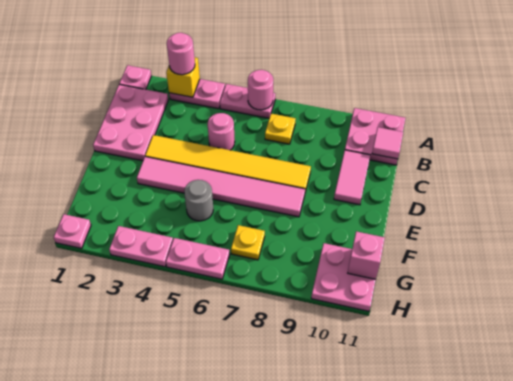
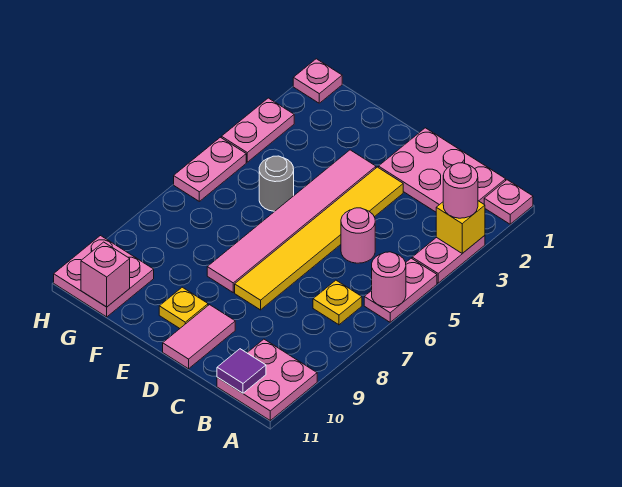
pink tile B11 level 2 -> purple tile B11 level 2
pink tile C10:D10 level 1 -> pink tile D10:D11 level 1
yellow plate G7 level 1 -> yellow plate E10 level 1

